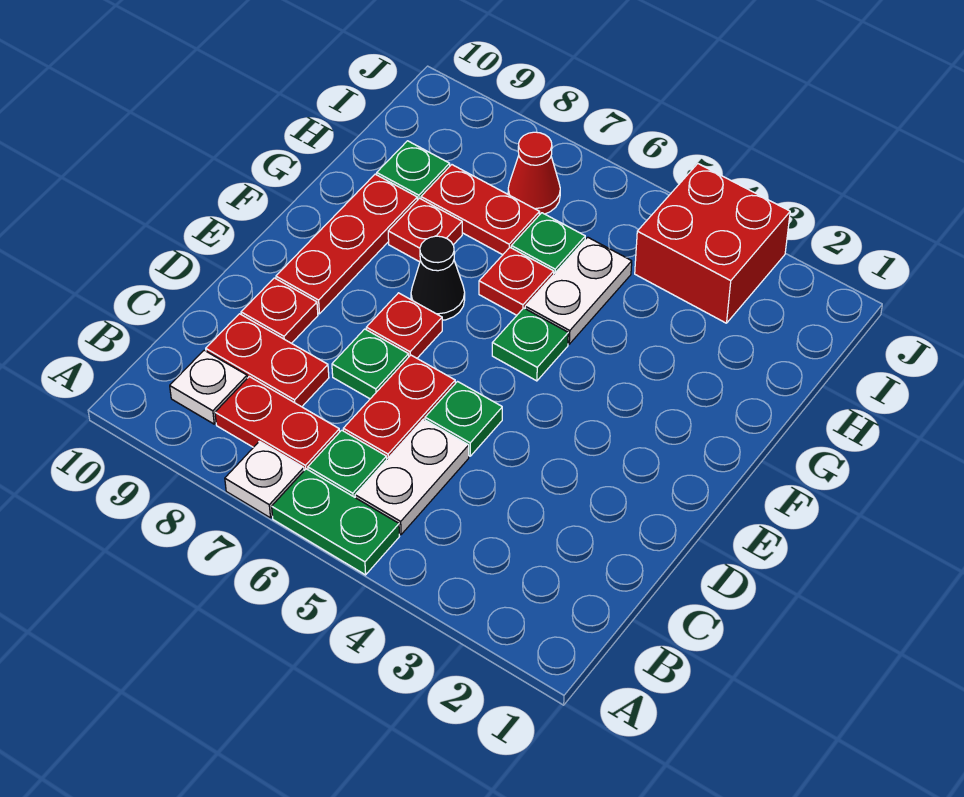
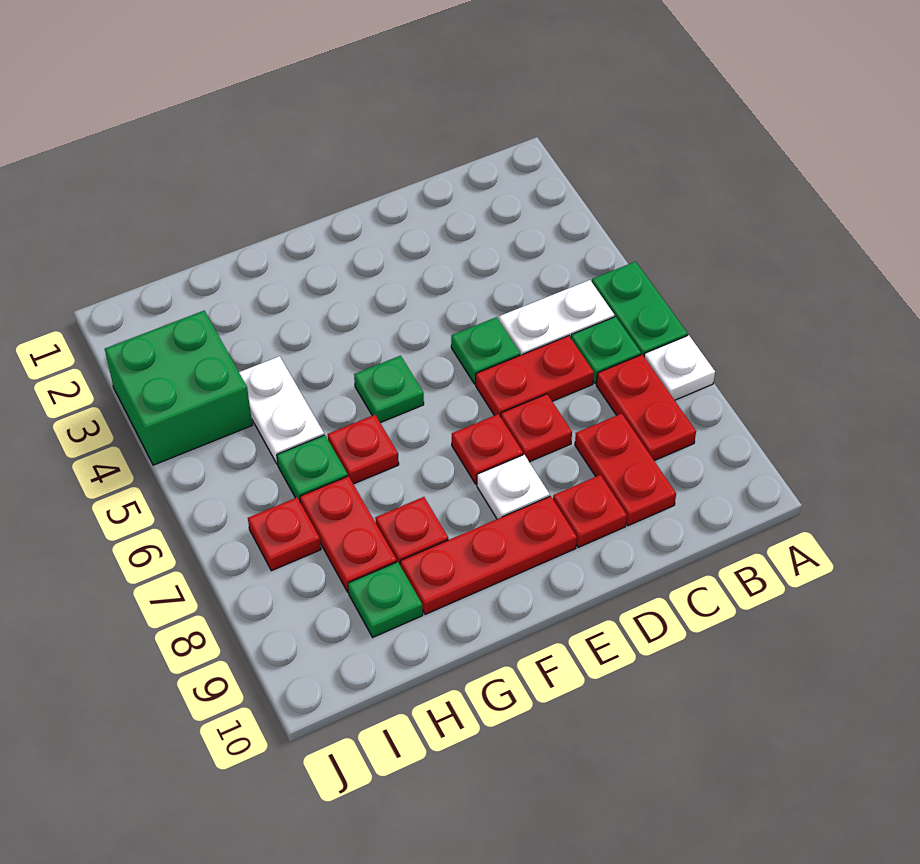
white plate B9 level 1 -> white plate E8 level 1
green plate D7 level 1 -> red plate D7 level 1
black cone F7 level 1 -> none
white plate G5:H5 level 1 -> white plate H4:H5 level 1
red brick I3:J4 level 1 -> green brick I3:J4 level 1
red cone I7 level 1 -> red plate I7 level 1

